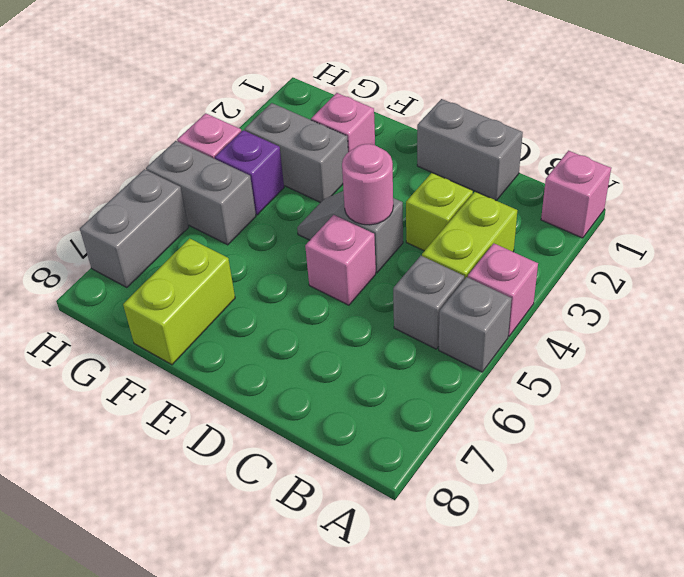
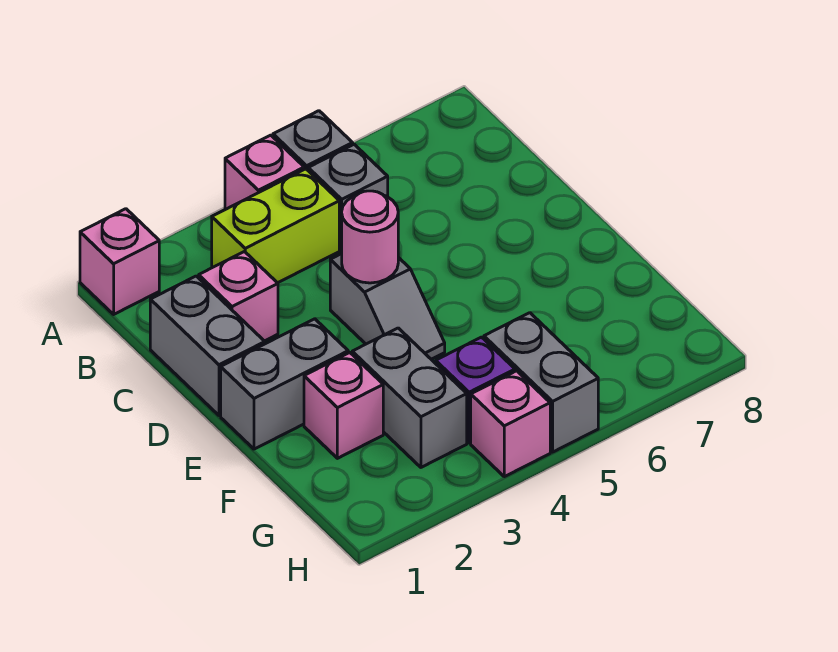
lime brick C3 level 1 -> none
pink brick D5 level 1 -> pink brick C2 level 1
lime brick F7:F8 level 1 -> none
grey brick H6:H7 level 1 -> grey brick E1:E2 level 1

